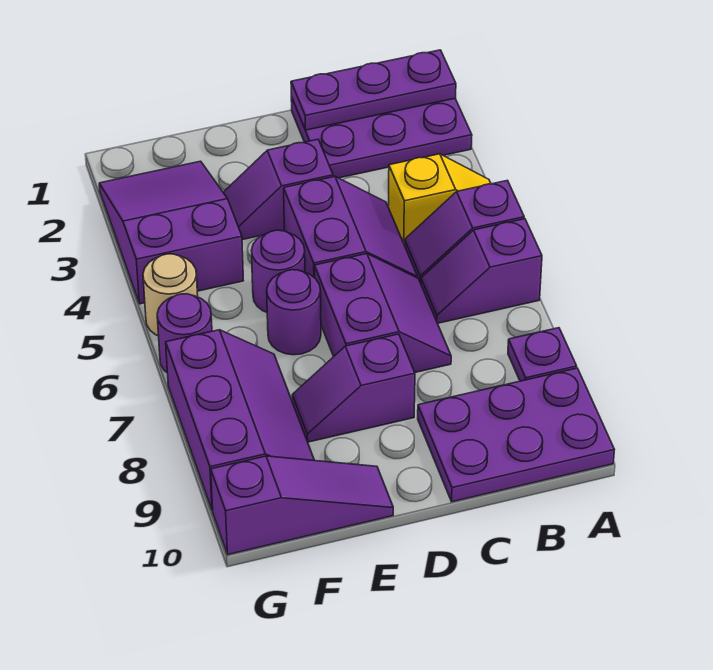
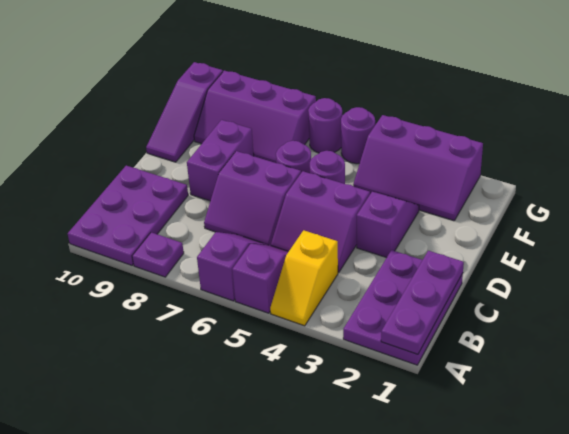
purple slope D8:E8 level 1 top D -> purple brick D8:E8 level 1
purple slope F2:G4 level 1 top 4 -> purple slope F2:G4 level 1 top G
tan round brick G5 level 1 -> purple round brick G5 level 1

